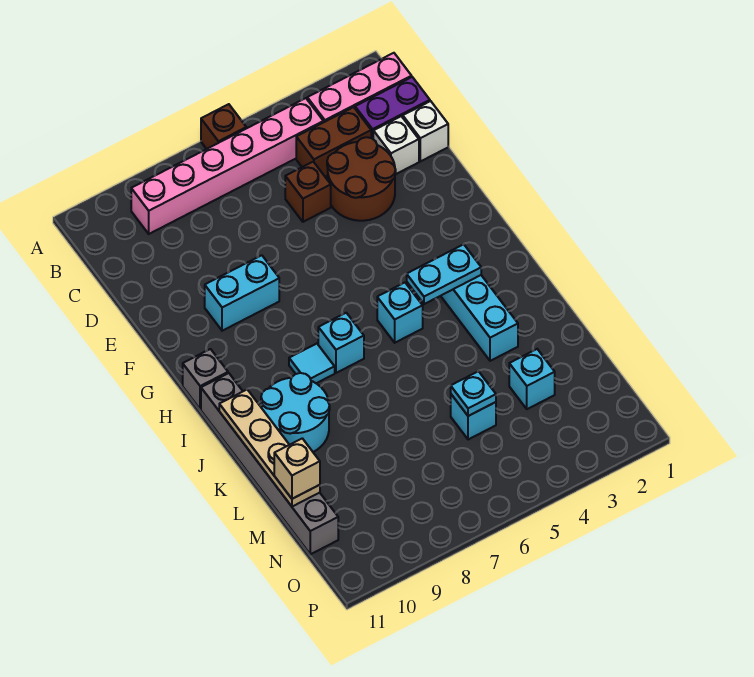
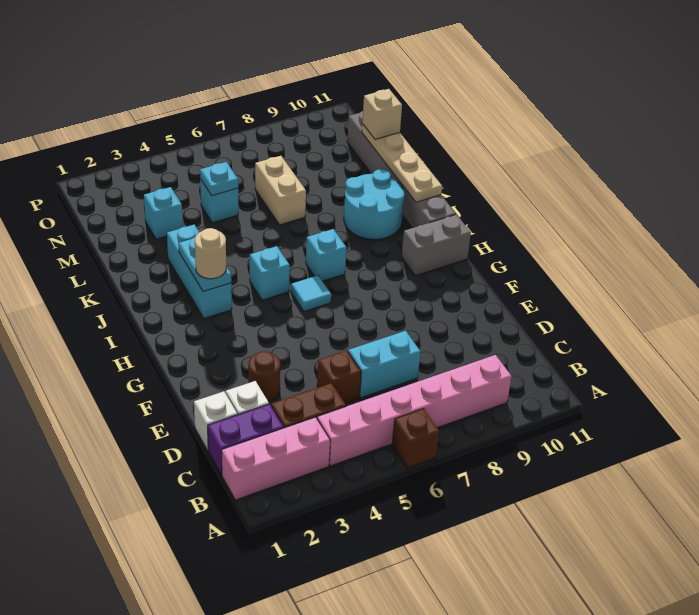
brown round brick D3:E4 level 1 -> brown round brick E3 level 1
cyan brick F8:F9 level 1 -> cyan brick D6:D7 level 1
grey brick H11 level 1 -> grey brick H10:H11 level 1
cyan plate I3:I4 level 2 -> cyan plate I3:J3 level 2
none -> tan round brick I3 level 3
cyan tile I8 level 1 -> cyan tile H6 level 1
none -> tan brick L7:M7 level 1

